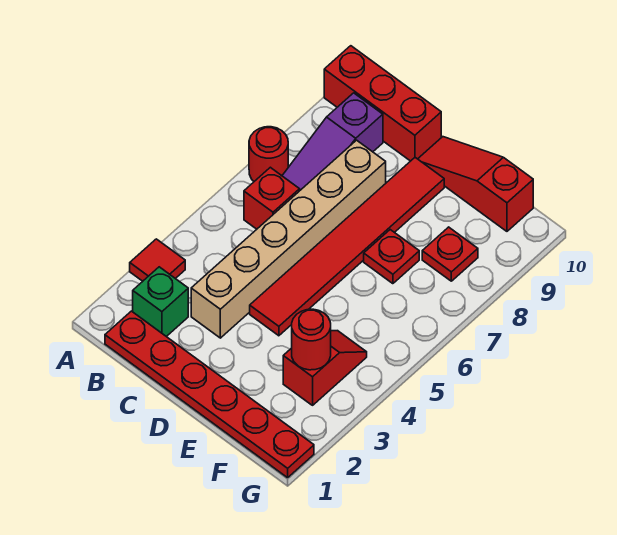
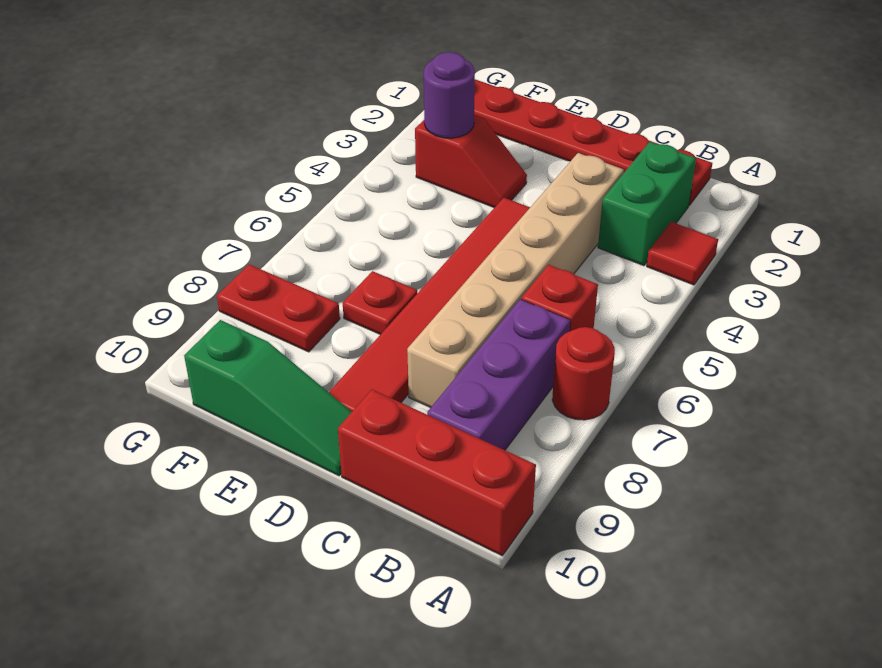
green brick B2 level 1 -> green brick B2:B3 level 1
purple slope B7:B9 level 1 top 9 -> purple brick B7:B9 level 1
red slope D10:F10 level 1 top F -> green slope D10:F10 level 1 top F
red slope F3:F4 level 1 top 3 -> red slope E3:F3 level 1 top F
red round brick F3 level 2 -> purple round brick F3 level 2
red plate F8 level 1 -> red plate F8:G8 level 1

